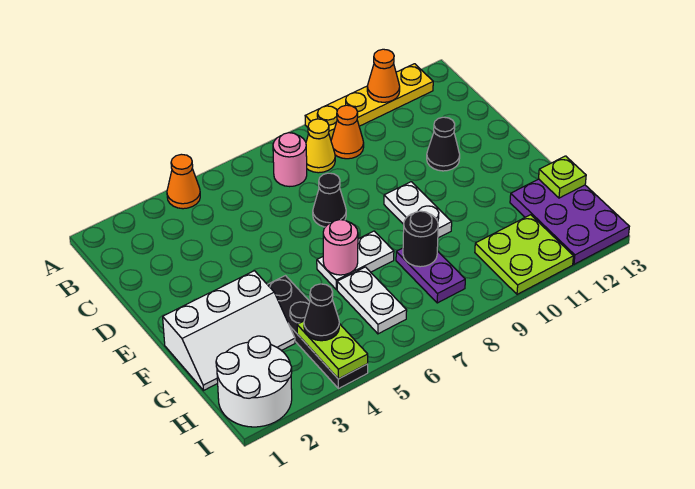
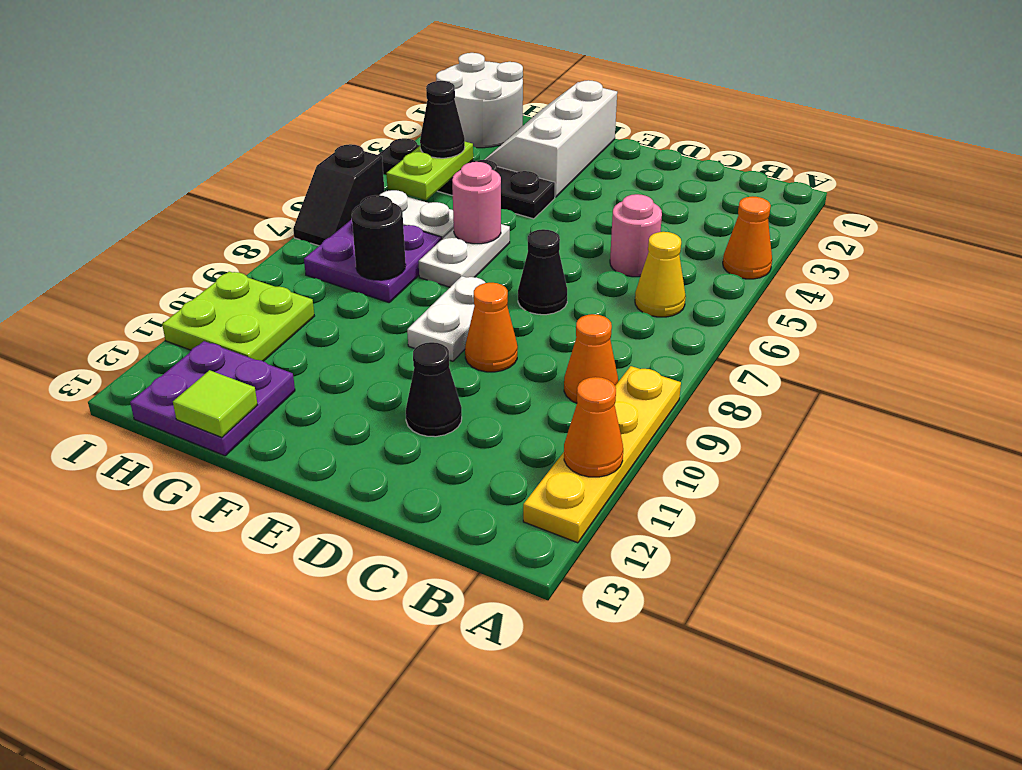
pink round brick B7 level 1 -> pink round brick C5 level 1
yellow cone B8 level 1 -> yellow cone B6 level 1
none -> orange cone D9 level 1
white plate E9:F9 level 1 -> white plate E8:E9 level 1
purple plate G8:H8 level 1 -> purple plate G7:H8 level 1
purple plate G12:I13 level 1 -> purple plate G12:H13 level 1
lime plate G13 level 2 -> lime tile G13 level 2
lime plate H4:I4 level 2 -> lime plate H4:H5 level 2
none -> black slope I6:I7 level 1 top 6

